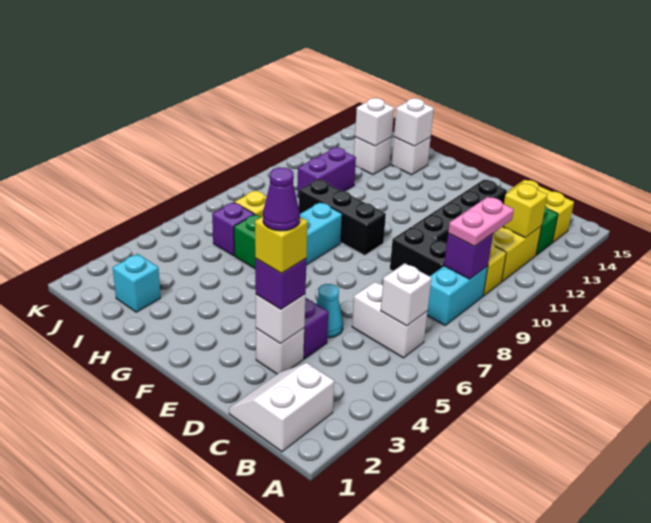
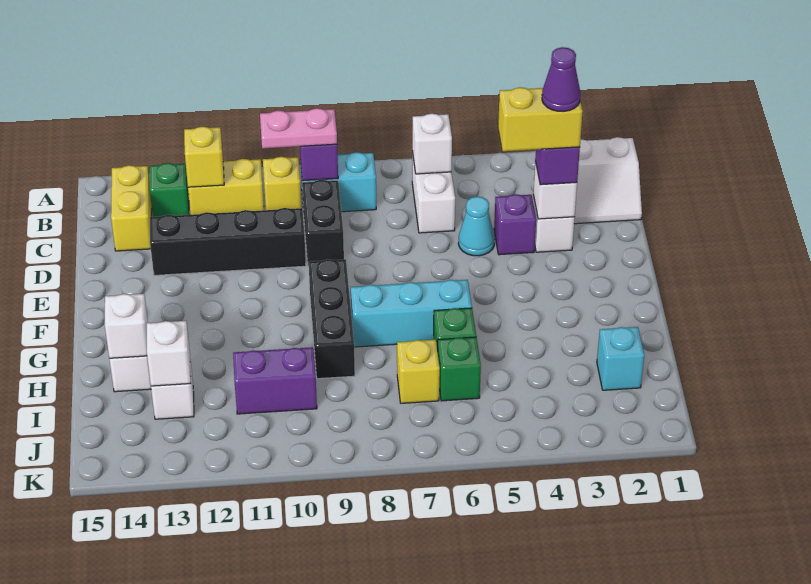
yellow brick D3 level 4 -> yellow brick D3:D4 level 4
purple brick I6 level 1 -> green brick I6 level 1

